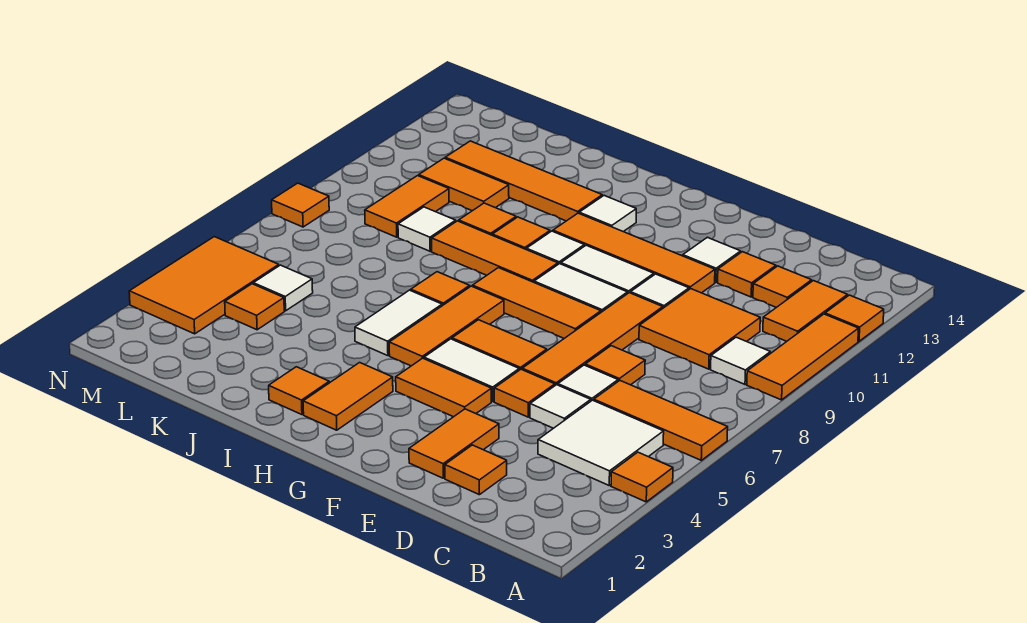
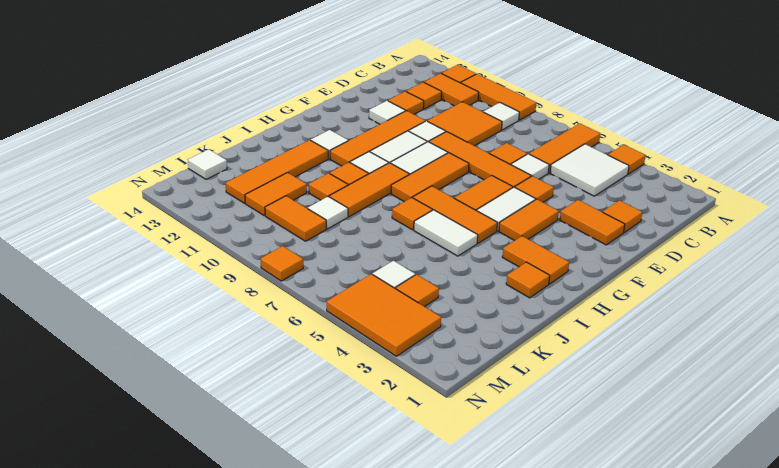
white tile D5 level 1 -> white tile L14 level 1

